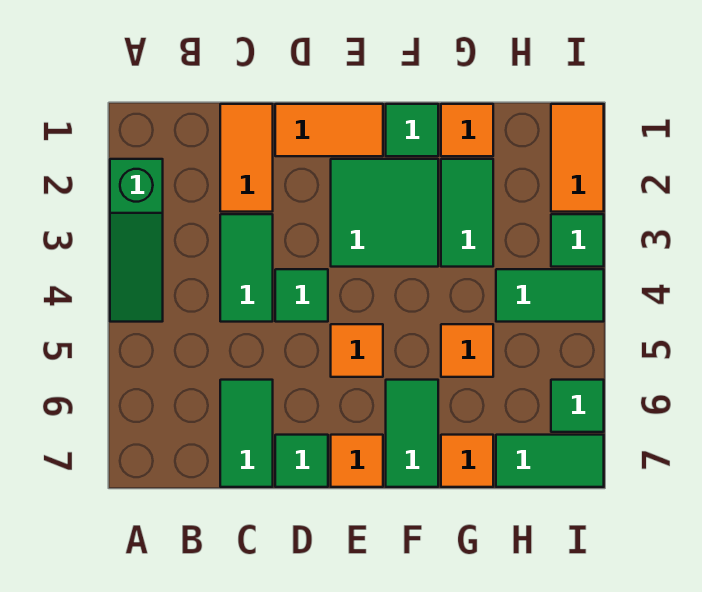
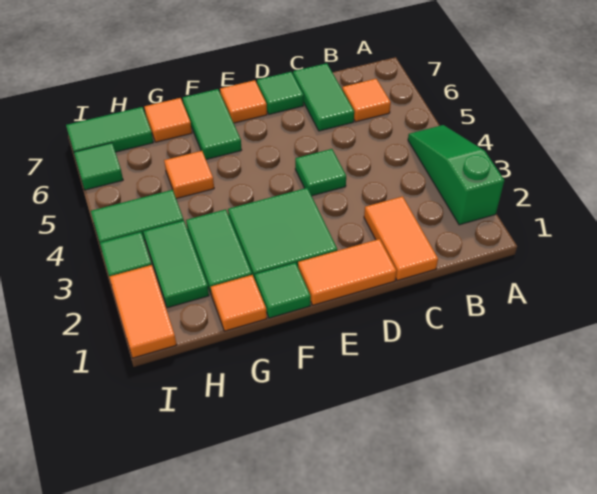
green tile C3:C4 level 1 -> green tile H2:H3 level 1
orange tile E5 level 1 -> orange tile B6 level 1

